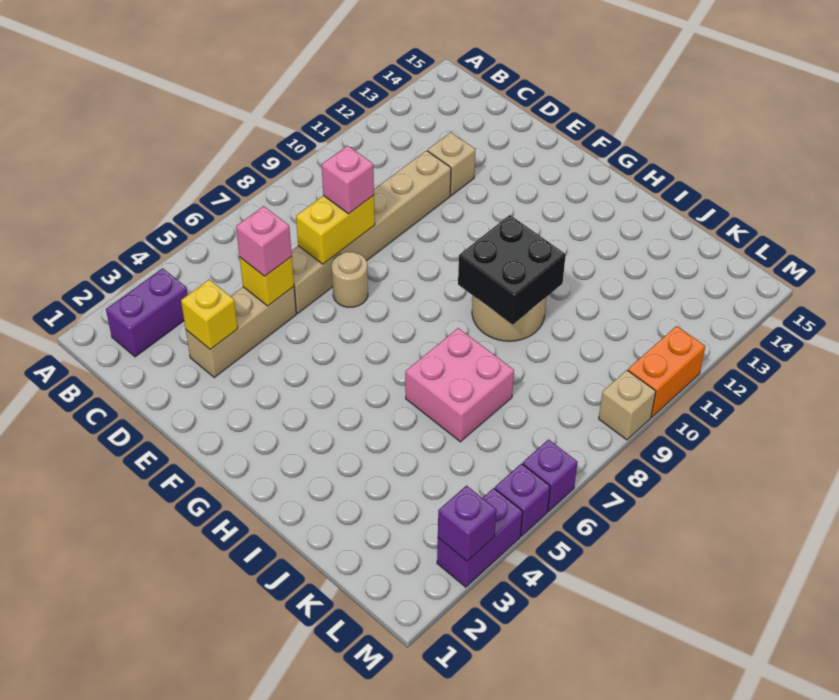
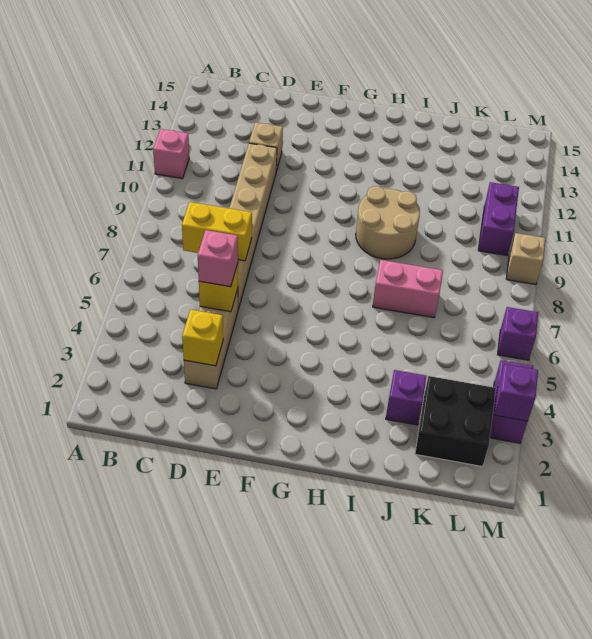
purple brick B2:B3 level 1 -> purple brick L10:L11 level 1
yellow brick D7:D8 level 2 -> yellow brick C7:D7 level 2
pink brick D8 level 3 -> pink brick A11 level 1
tan round brick E7 level 1 -> none
black brick H9:I10 level 2 -> black brick K2:L3 level 1
pink brick I6:J7 level 1 -> pink brick I7:J7 level 1
purple brick M5 level 1 -> purple brick J3 level 1
orange brick M10:M11 level 1 -> none

